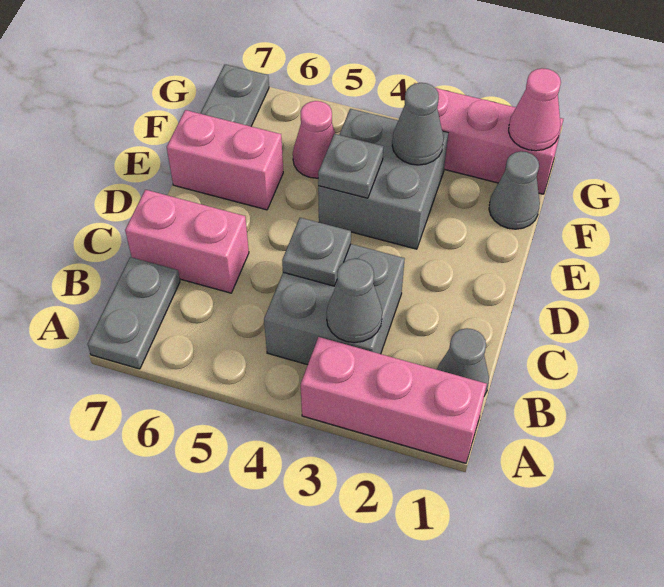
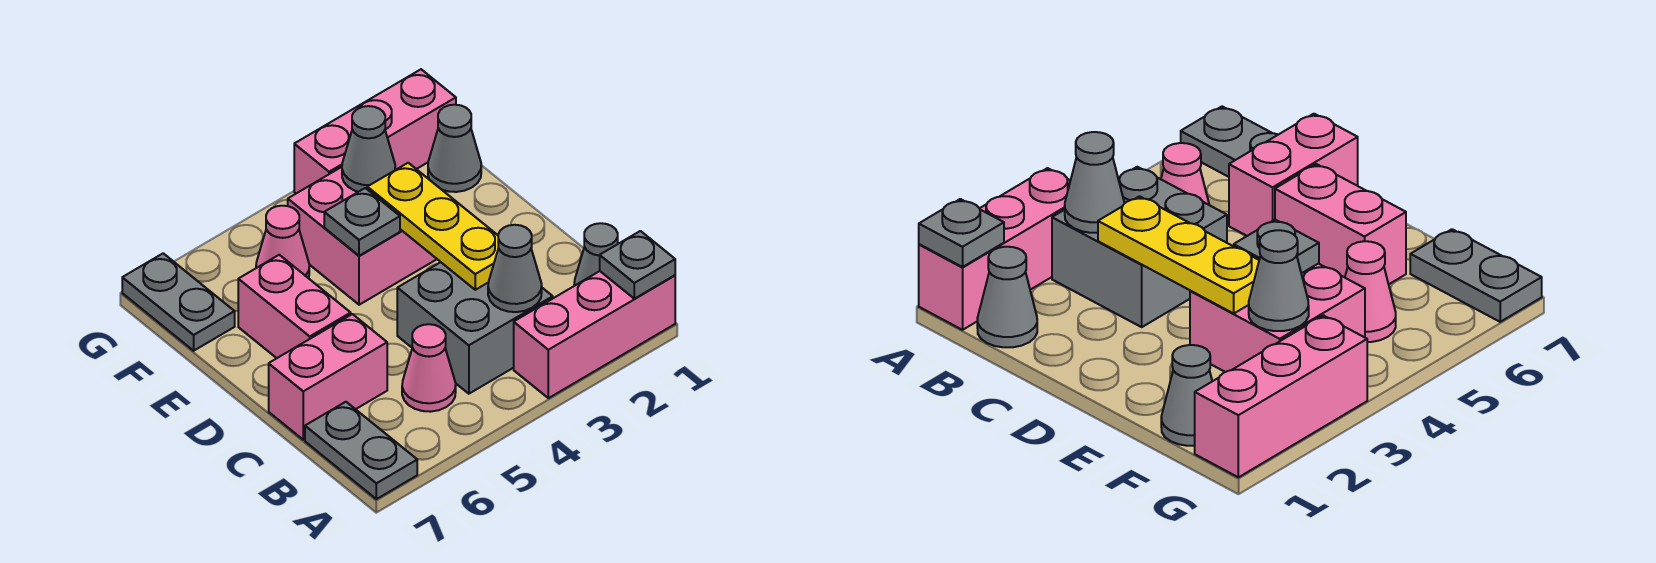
none -> yellow plate C3:E3 level 2
grey plate C4 level 2 -> grey plate A1 level 2
grey brick E3:F4 level 1 -> pink brick E3:F4 level 1
pink brick E6:E7 level 1 -> pink brick D6:E6 level 1
pink cone G1 level 2 -> pink cone B5 level 1

